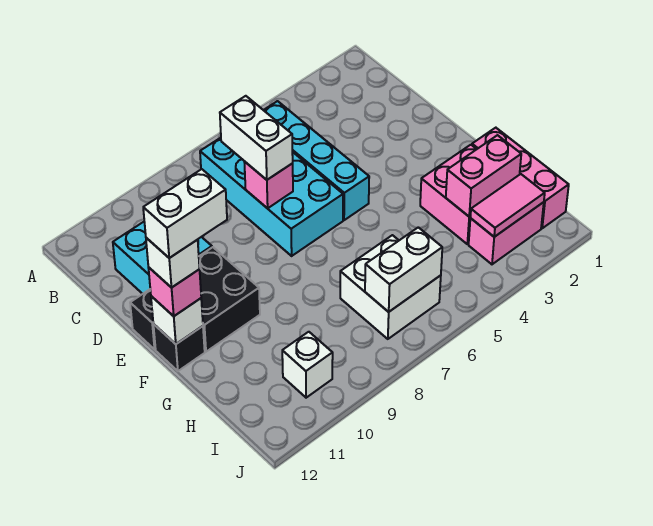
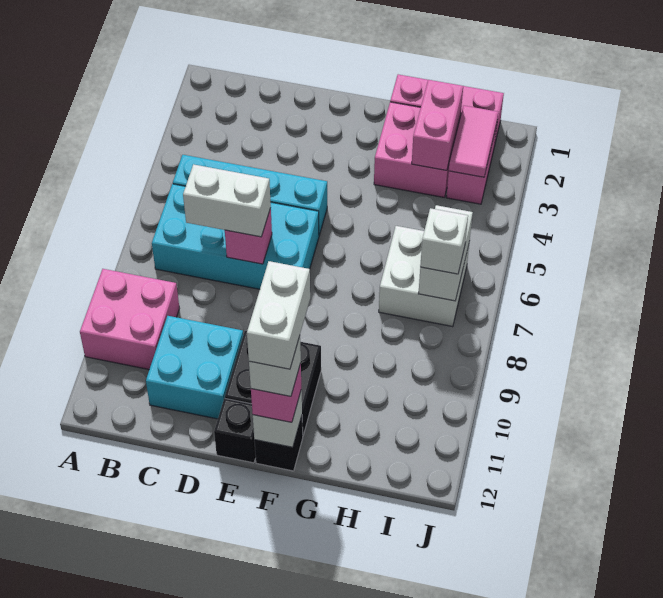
none -> pink brick A9:B10 level 1
white brick I10 level 1 -> white brick I7 level 3

